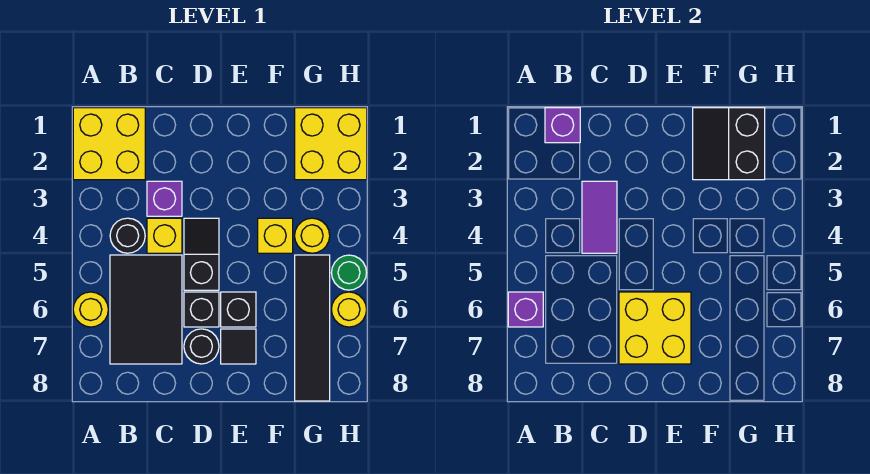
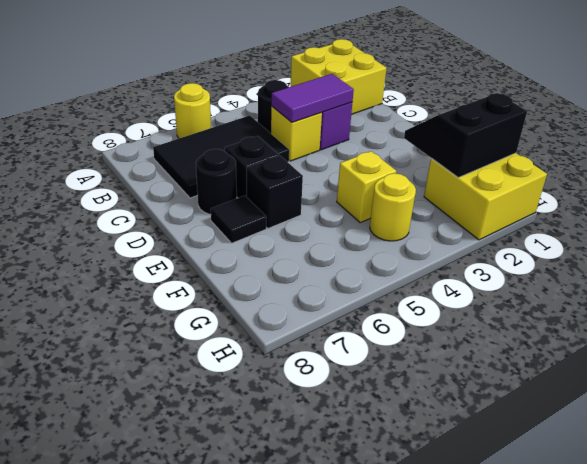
purple brick A6 level 2 -> none
purple brick B1 level 2 -> none
black slope D4:D5 level 1 top 5 -> none
yellow brick D6:E7 level 2 -> none
black tile G5:G8 level 1 -> none
green round brick H5 level 1 -> none
yellow round brick H6 level 1 -> none

